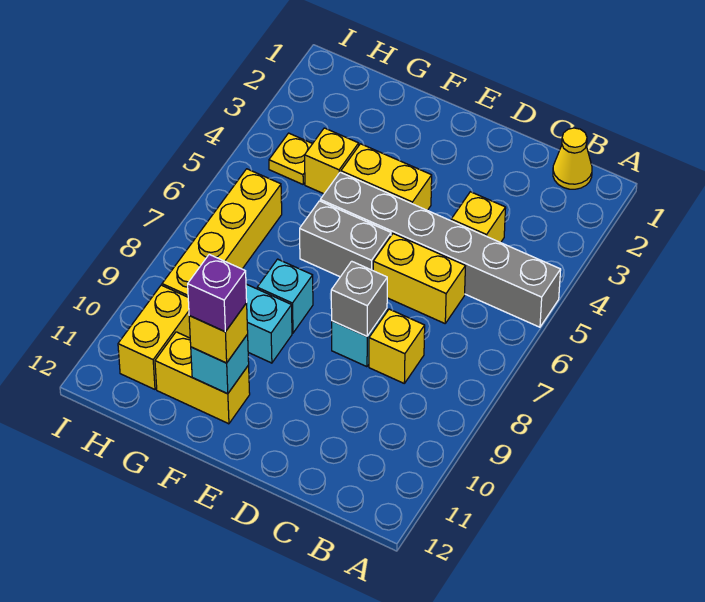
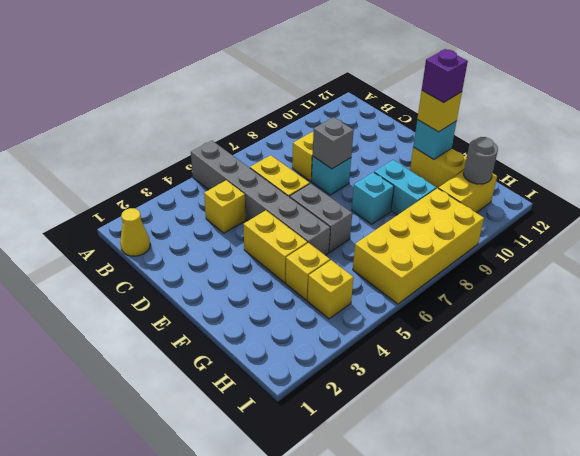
yellow plate H4 level 1 -> yellow brick H4 level 1
yellow brick H6:H9 level 1 -> yellow brick H6:I9 level 1
none -> grey round brick H11 level 2

